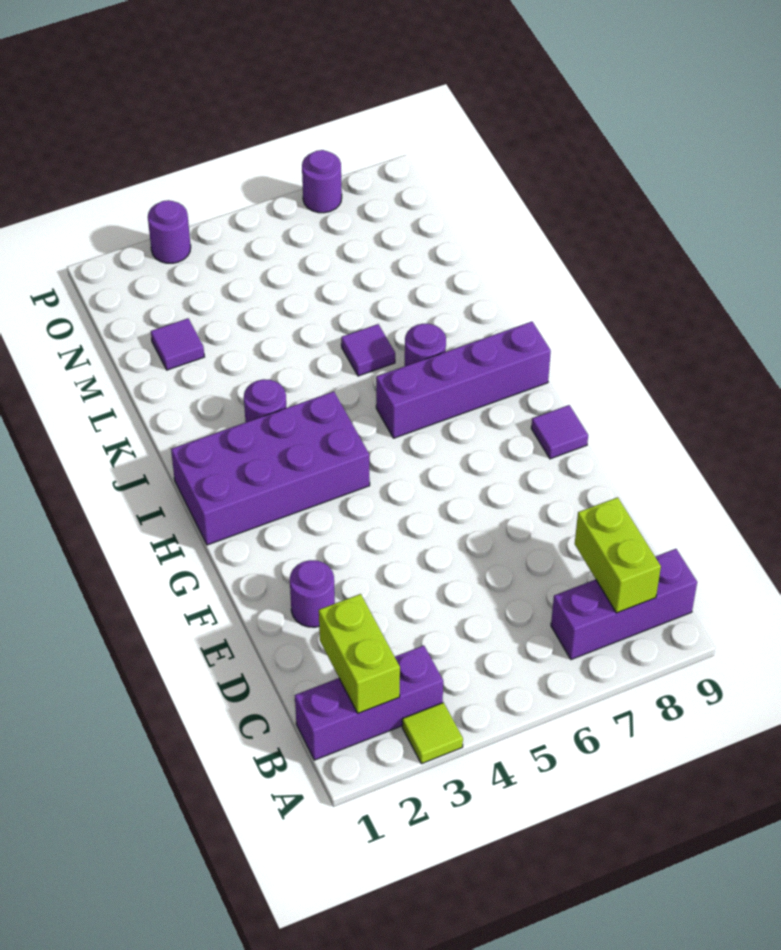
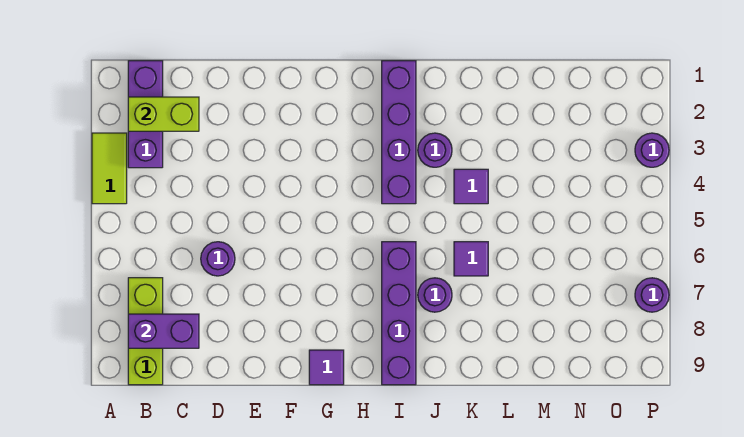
lime tile A3 level 1 -> lime tile A3:A4 level 1
purple brick B7:B9 level 1 -> lime brick B7:B9 level 1
lime brick B8:C8 level 2 -> purple brick B8:C8 level 2
purple round brick E2 level 1 -> purple round brick D6 level 1
purple brick H1:I4 level 1 -> purple brick I1:I4 level 1
purple tile M2 level 1 -> purple tile K4 level 1

